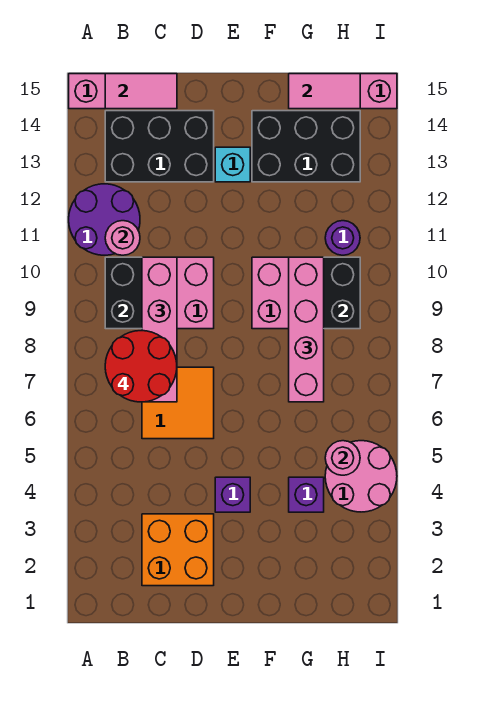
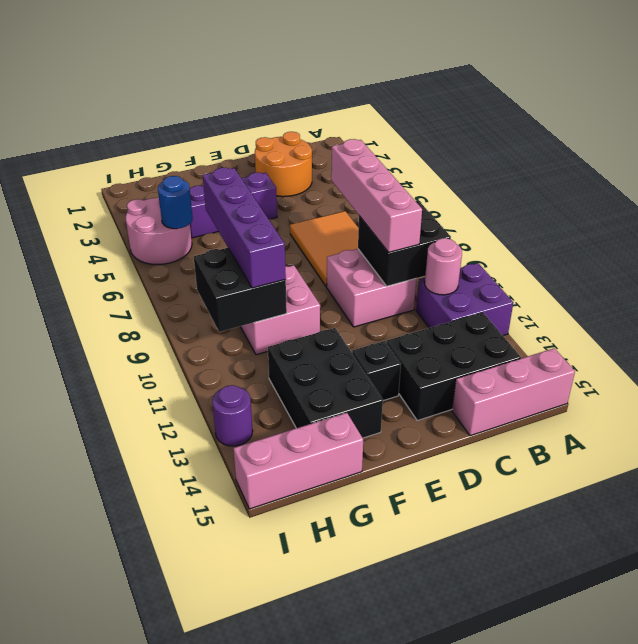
purple round brick A11:B12 level 1 -> purple brick A11:B12 level 1
red round brick B7:C8 level 4 -> none
pink tile B15:C15 level 2 -> none
orange brick C2:D3 level 1 -> orange round brick C2:D3 level 1
orange tile C6:D7 level 1 -> orange tile C6:D8 level 1
cyan brick E13 level 1 -> black brick E13 level 1
black brick F13:H14 level 1 -> black brick F12:G14 level 1
pink brick G7:G10 level 3 -> purple brick G7:G10 level 3
pink tile G15:H15 level 2 -> none
pink round brick H5 level 2 -> blue round brick H5 level 2
purple round brick H11 level 1 -> purple round brick I13 level 1

